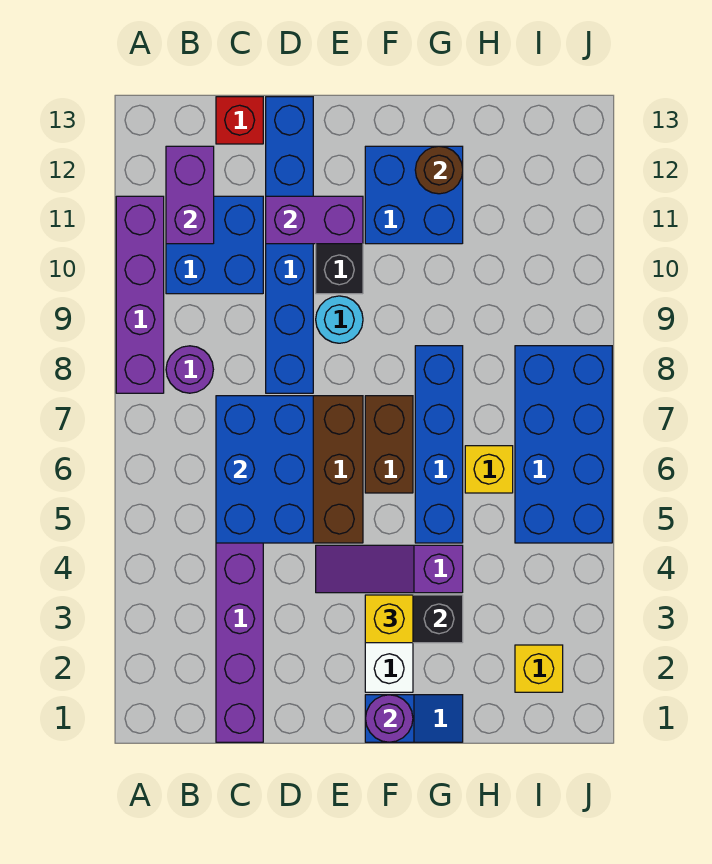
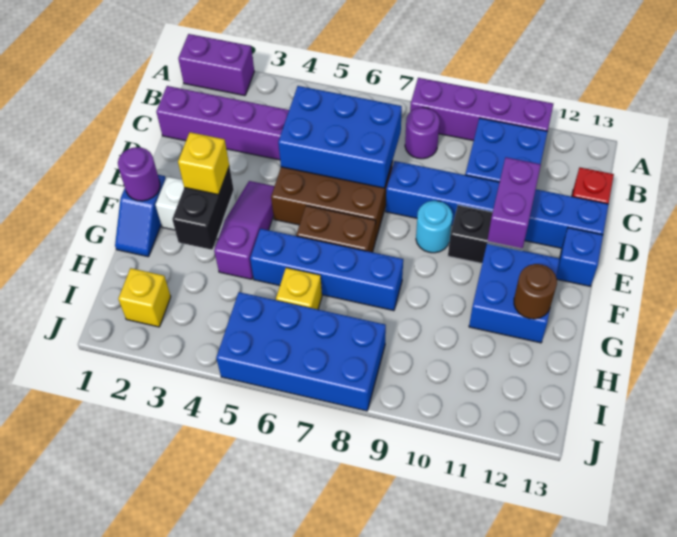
purple brick B11:B12 level 2 -> purple brick A1:A2 level 1
none -> blue brick E13 level 1

